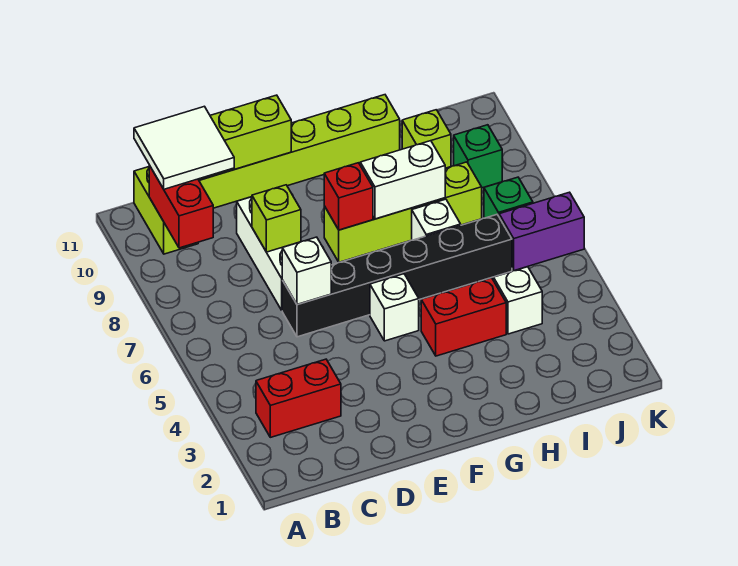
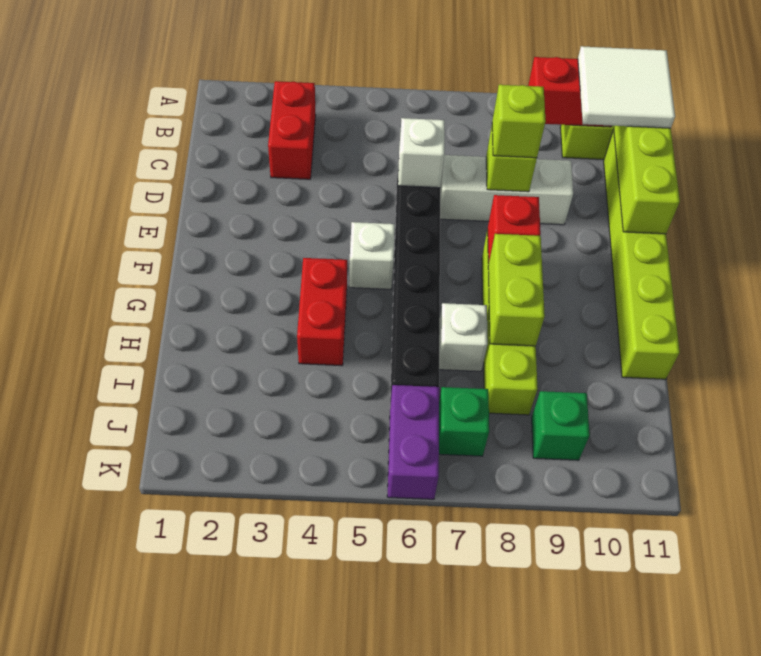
white brick G8:H8 level 2 -> lime brick G8:H8 level 2
white brick I4 level 1 -> none
lime brick I10 level 1 -> lime brick D8 level 3

